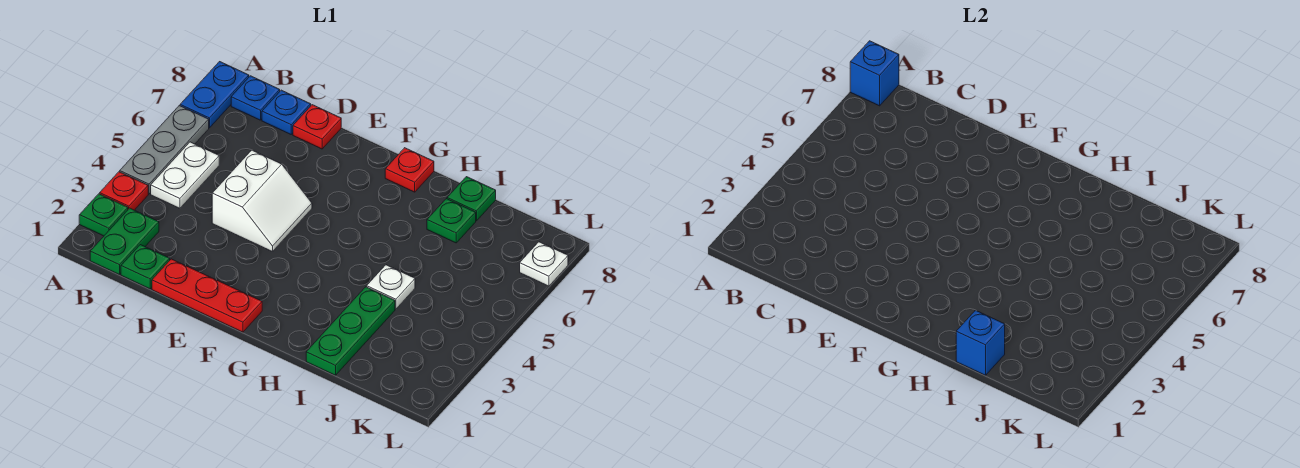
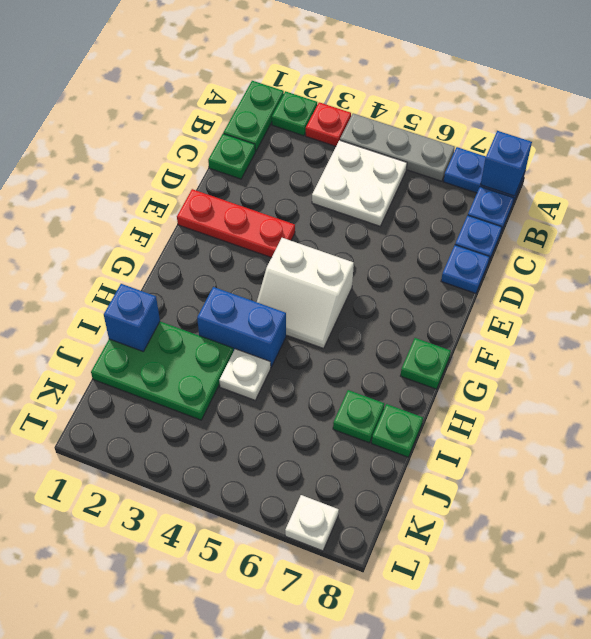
green plate B1:B2 level 1 -> green plate A1:B1 level 1
white plate B4:B5 level 1 -> white plate B4:C5 level 1
red plate D1:F1 level 1 -> red plate E1:E3 level 1
white slope D4:E5 level 1 top D -> white slope F4:G5 level 1 top F
red plate D8 level 1 -> blue plate D8 level 1
red plate G8 level 1 -> green plate G8 level 1
none -> blue brick H3:H4 level 1
green plate I1:I3 level 1 -> green plate I1:J3 level 1

